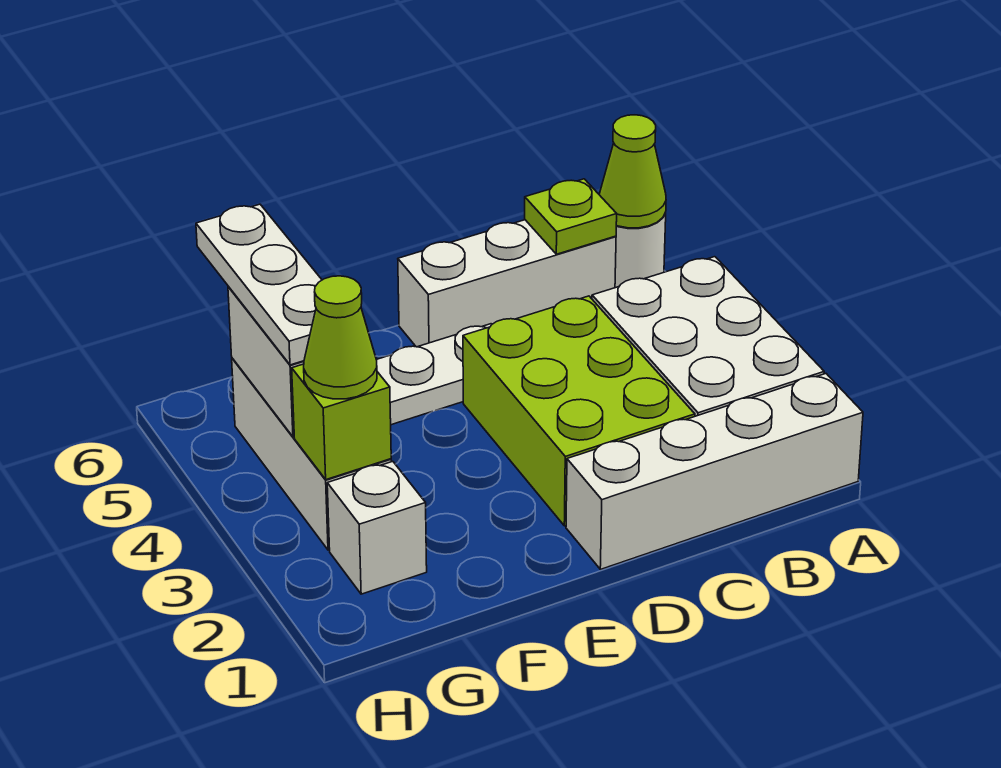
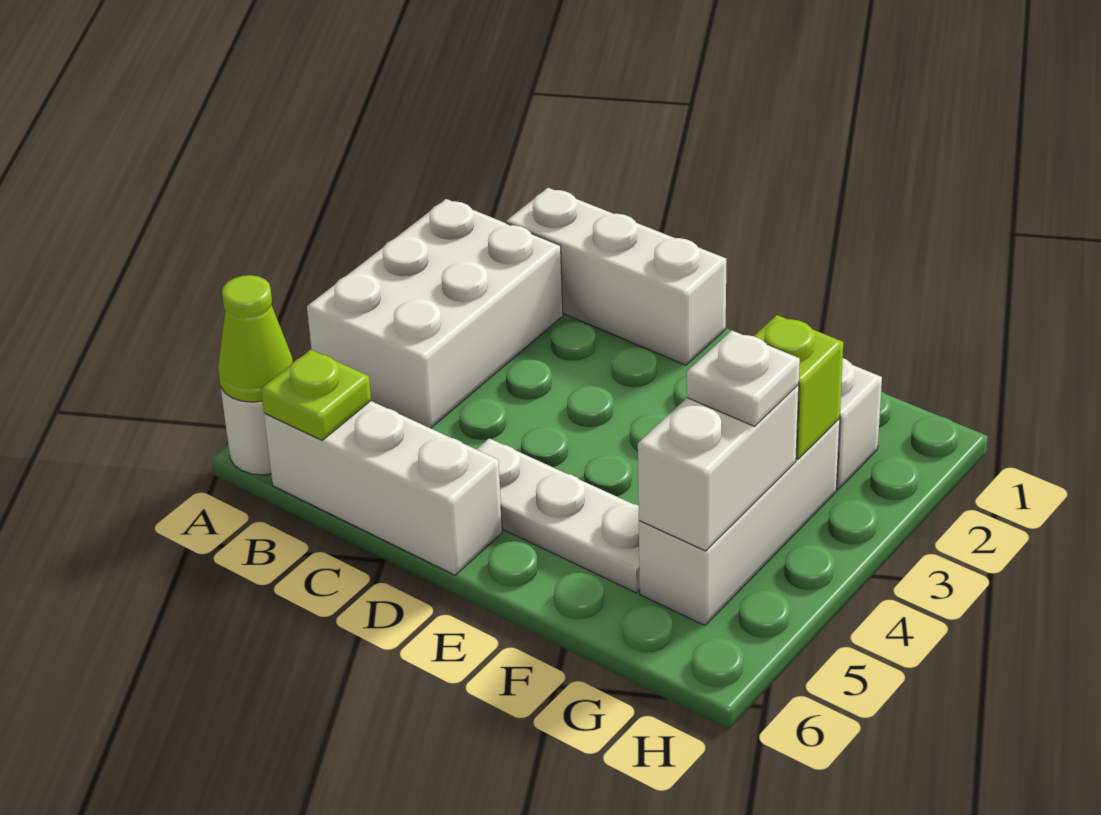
white brick A1:D1 level 1 -> white brick B1:D1 level 1
lime brick C2:D4 level 1 -> none
lime cone G3 level 3 -> none
white plate G4:G6 level 3 -> white plate G4 level 3

